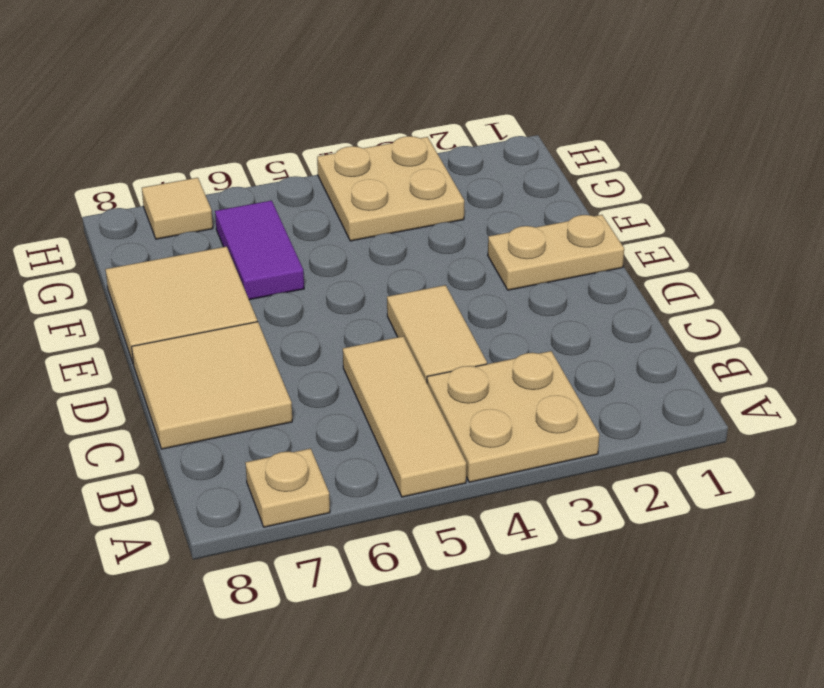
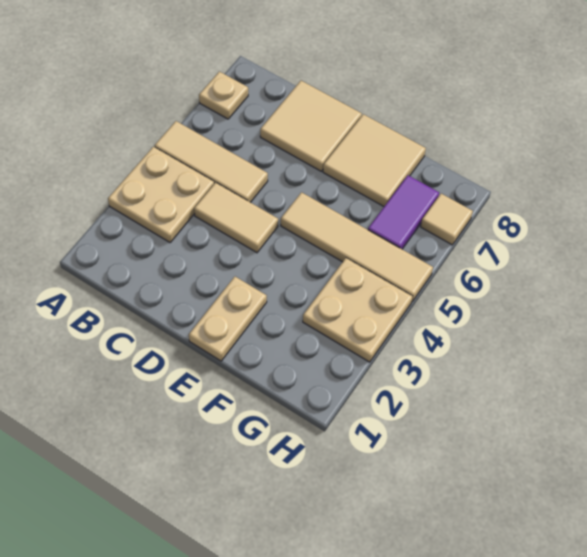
none -> tan tile E5:H5 level 1
purple tile F6:G6 level 1 -> purple tile G6:G7 level 1

